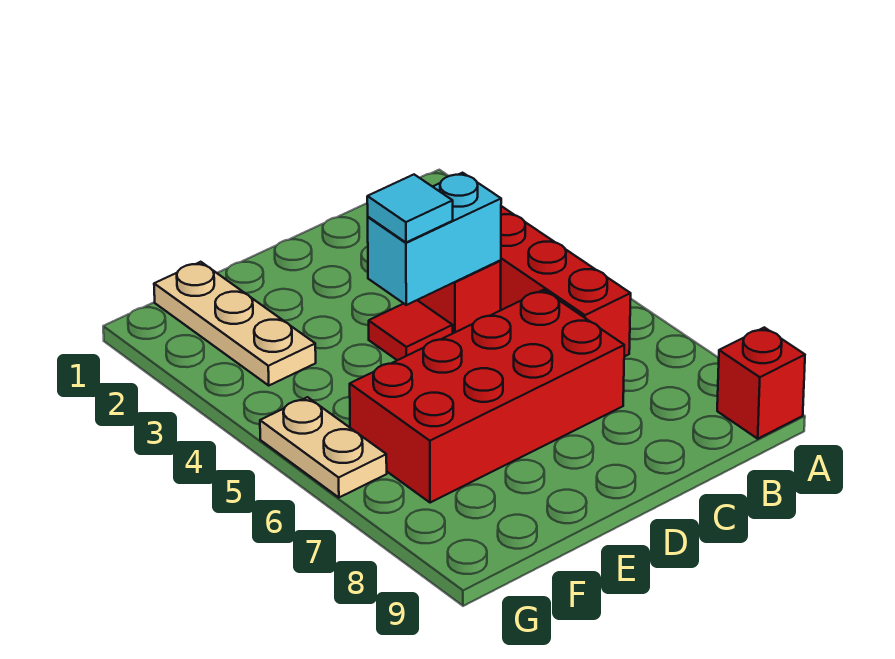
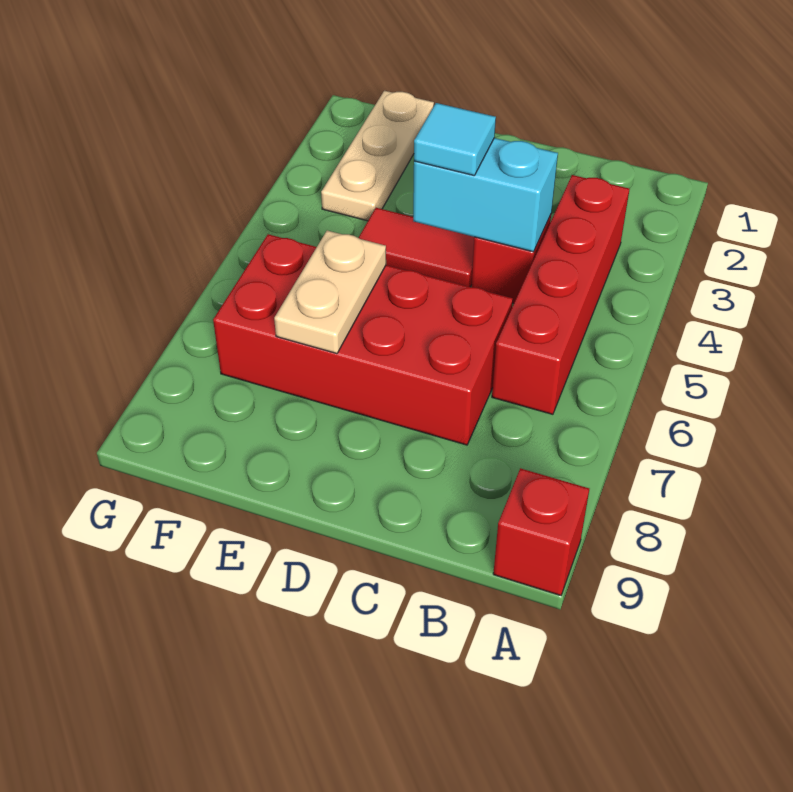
red tile D4 level 1 -> red tile D4:E4 level 1
tan plate G5:G6 level 1 -> tan plate E6:E7 level 2

